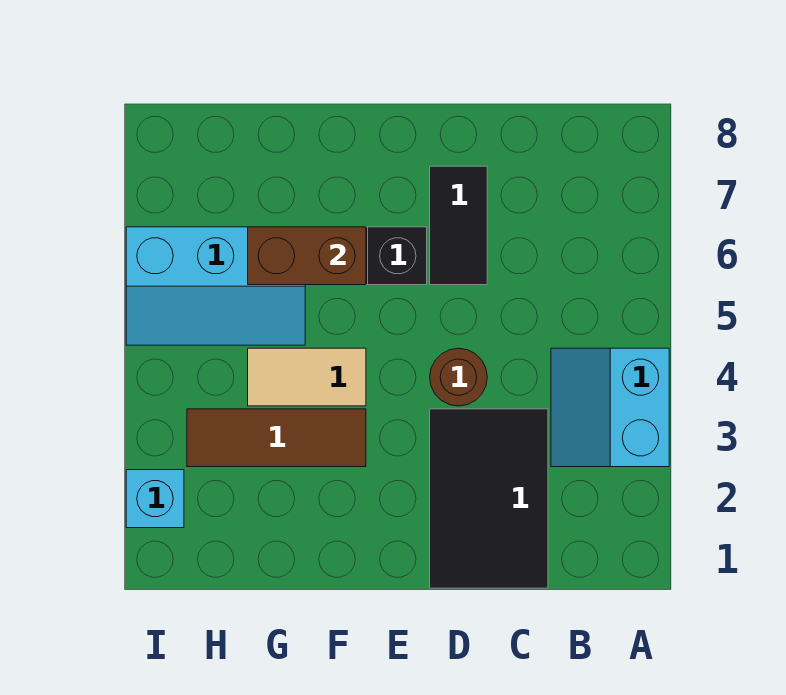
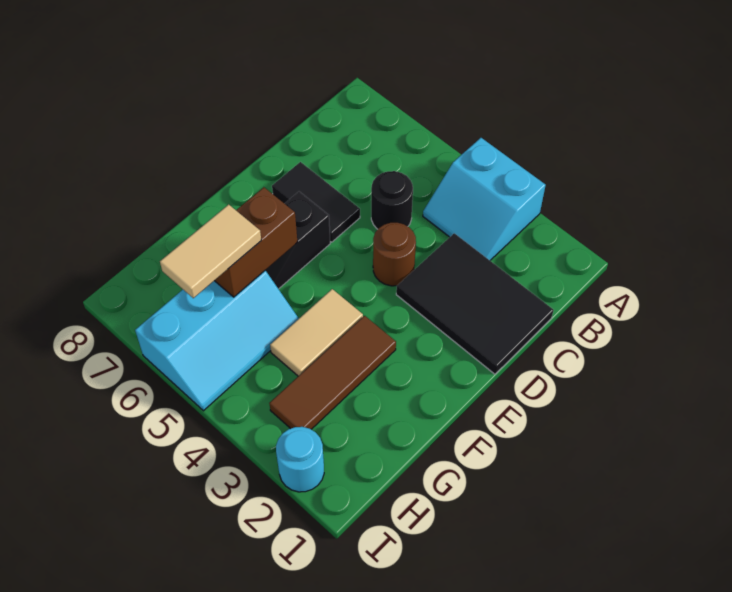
none -> black round brick C5 level 1
none -> tan tile G6:H6 level 3
cyan brick I2 level 1 -> cyan round brick I2 level 1

